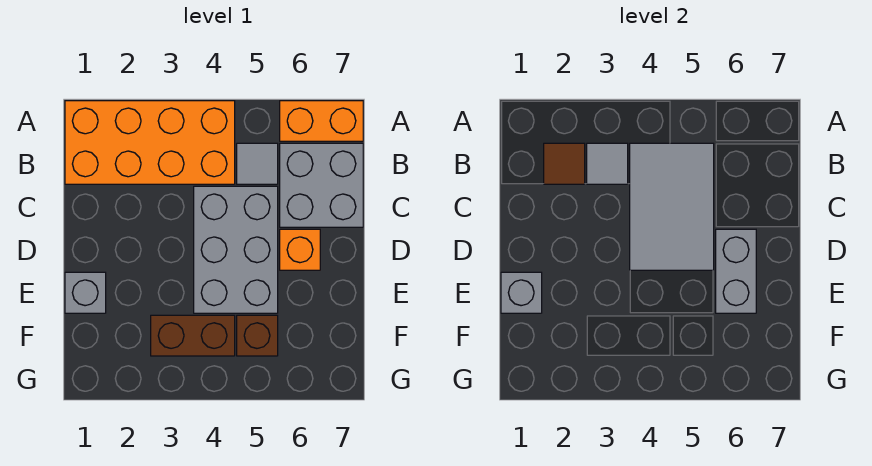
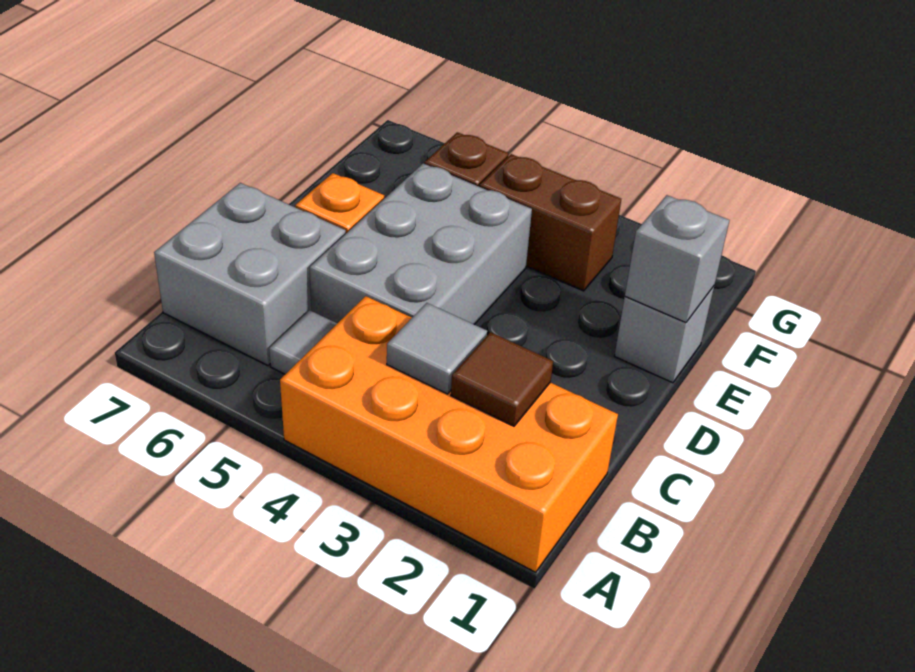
orange brick A6:A7 level 1 -> none
grey tile B4:D5 level 2 -> none
grey brick D6:E6 level 2 -> none

